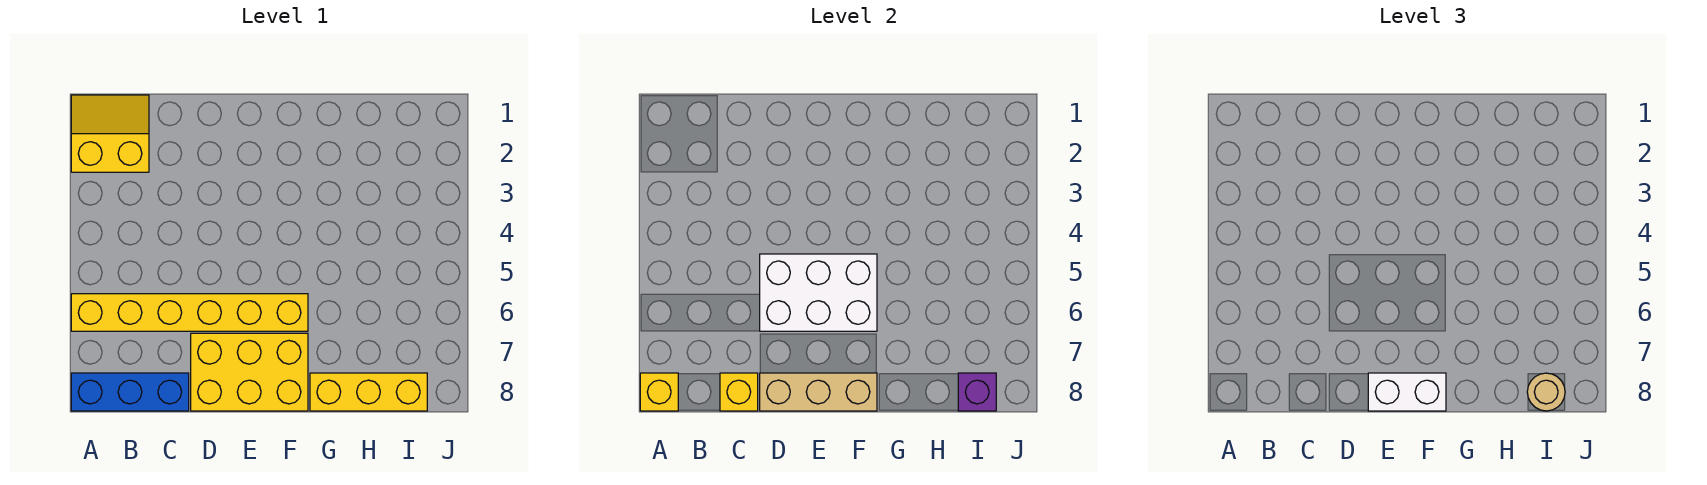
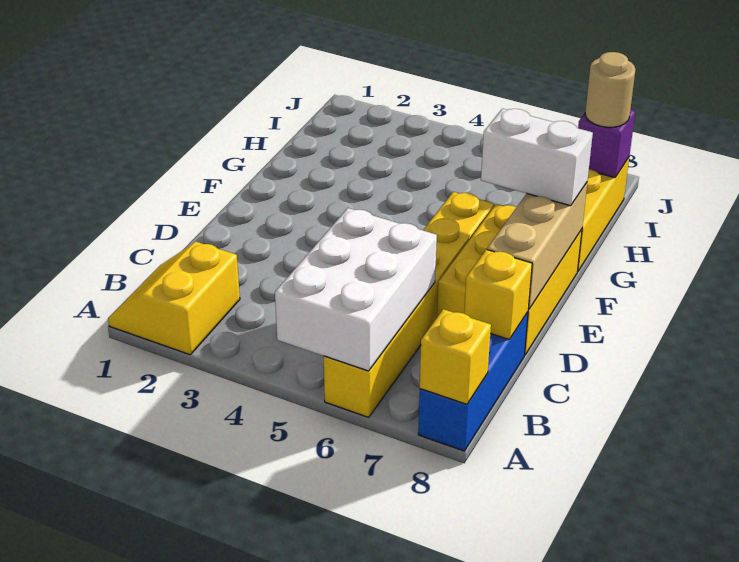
white brick D5:F6 level 2 -> white brick A5:C6 level 2
white brick E8:F8 level 3 -> white brick F7:F8 level 3

